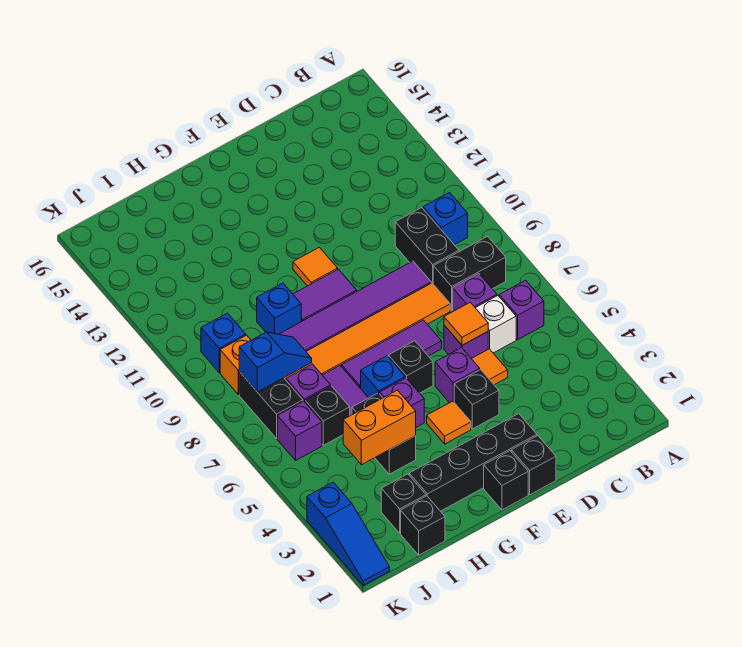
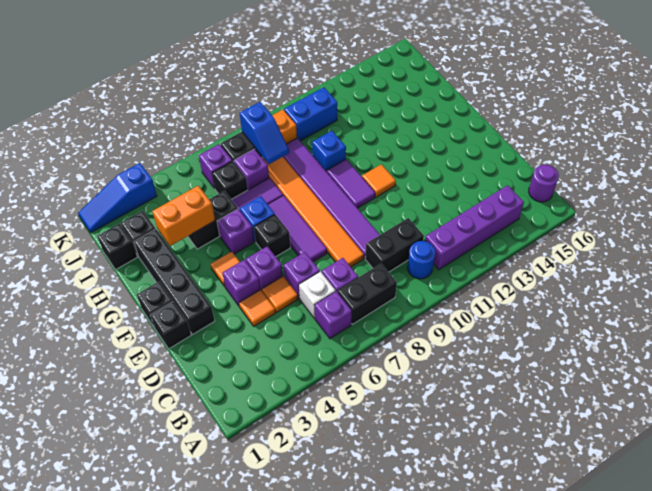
black brick B8:C8 level 1 -> black brick B7:B8 level 1
blue brick B10 level 1 -> blue round brick B10 level 1
none -> purple brick B11:B14 level 1
none -> purple round brick B16 level 1
orange tile D6 level 2 -> orange tile D4 level 1
black brick E4 level 1 -> purple brick E4 level 1
orange brick H4:I4 level 2 -> orange brick H3:H4 level 2
blue brick J10 level 1 -> blue brick J10:J11 level 1

